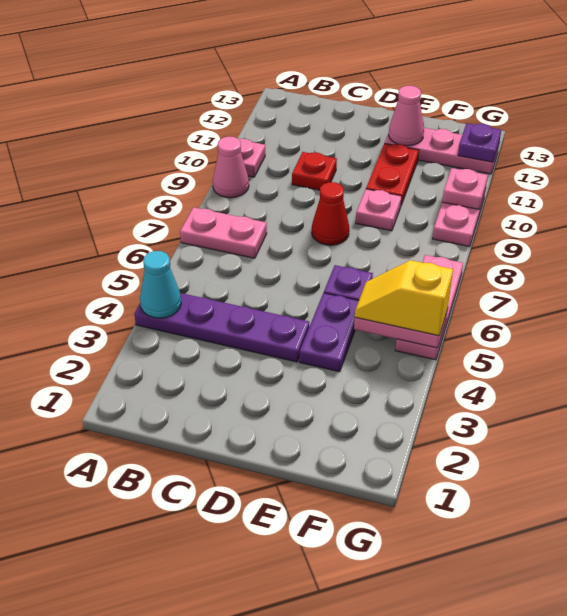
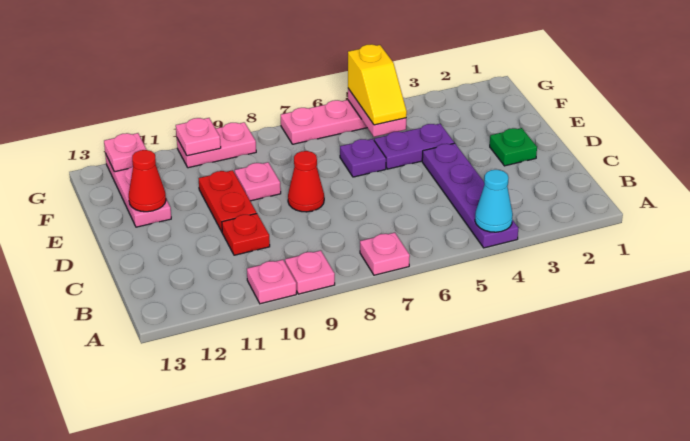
pink plate A7:B7 level 1 -> pink plate A7 level 1
pink cone A9 level 1 -> pink plate A9 level 1
none -> green plate D2 level 1
red plate E10:E11 level 1 -> red plate D10:E10 level 1
pink cone E12 level 2 -> red cone E12 level 2
purple plate G12 level 2 -> pink plate G12 level 2

